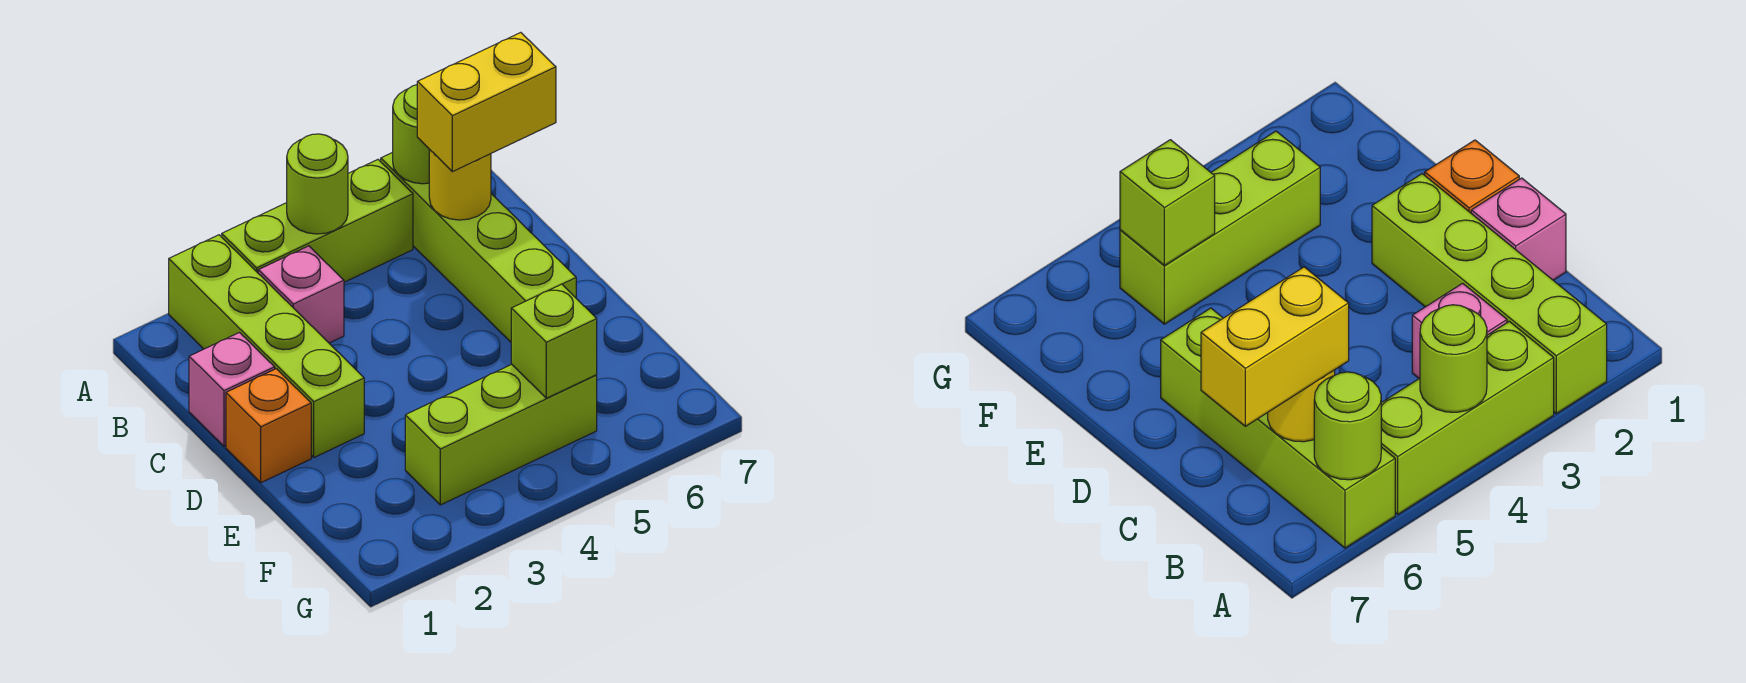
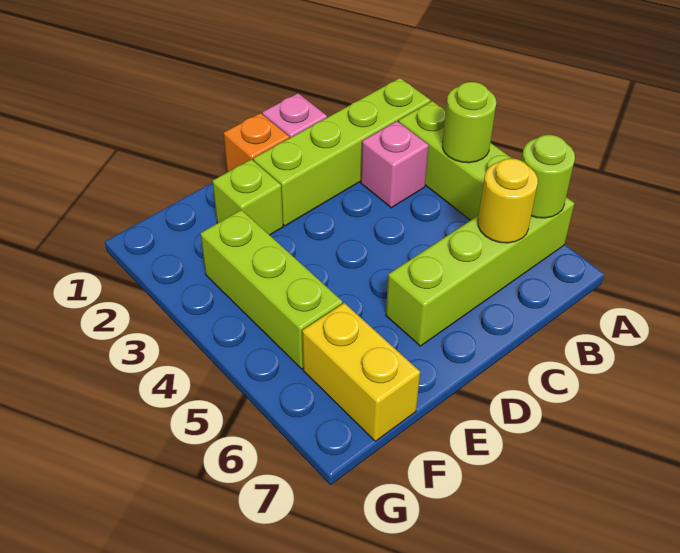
yellow brick B6:B7 level 3 -> yellow brick F6:F7 level 1
lime brick F5 level 2 -> lime brick E2 level 1

